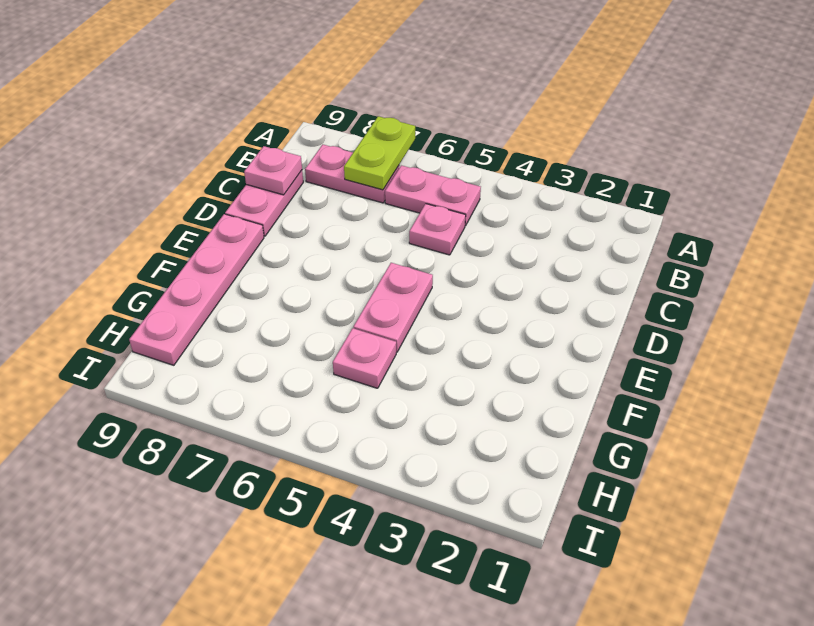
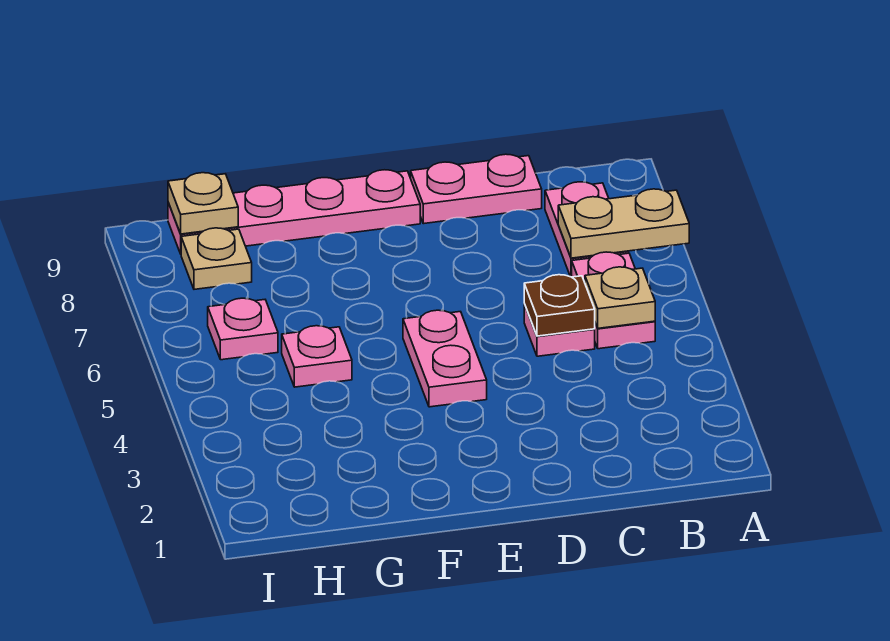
lime plate A7:B7 level 2 -> tan plate A7:B7 level 2
none -> tan plate B5 level 2
none -> brown plate C5 level 2
pink plate C9 level 2 -> pink plate H6 level 1
pink plate E5:F5 level 1 -> pink plate E4:E5 level 1
none -> tan plate H8 level 1
none -> tan plate H9 level 2

